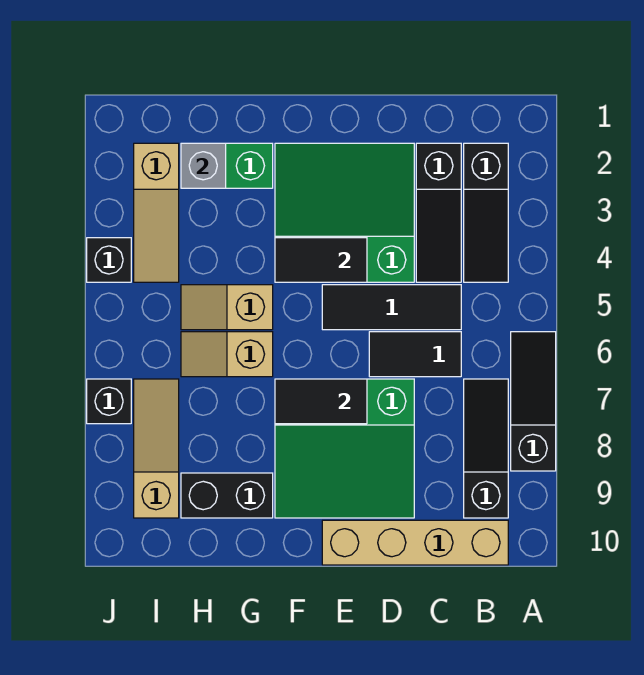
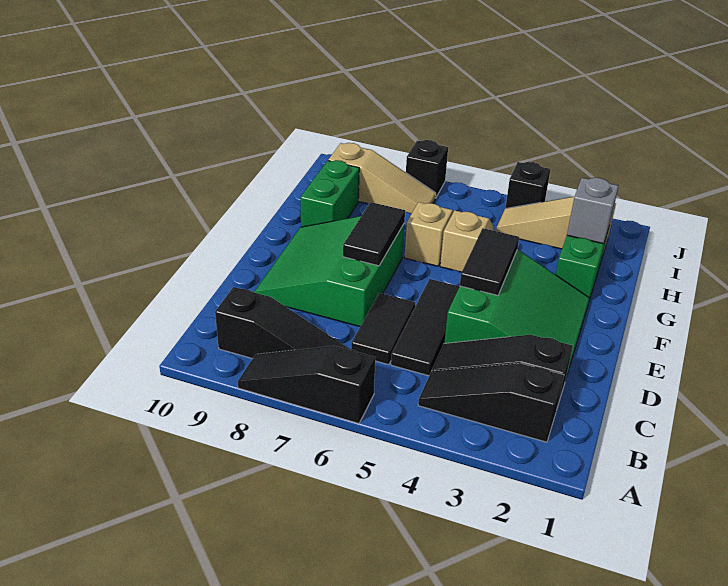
black slope A6:A8 level 1 top 8 -> black slope A6:A8 level 1 top 6
tan brick B10:E10 level 1 -> none
black brick G9:H9 level 1 -> green brick G9:H9 level 1

